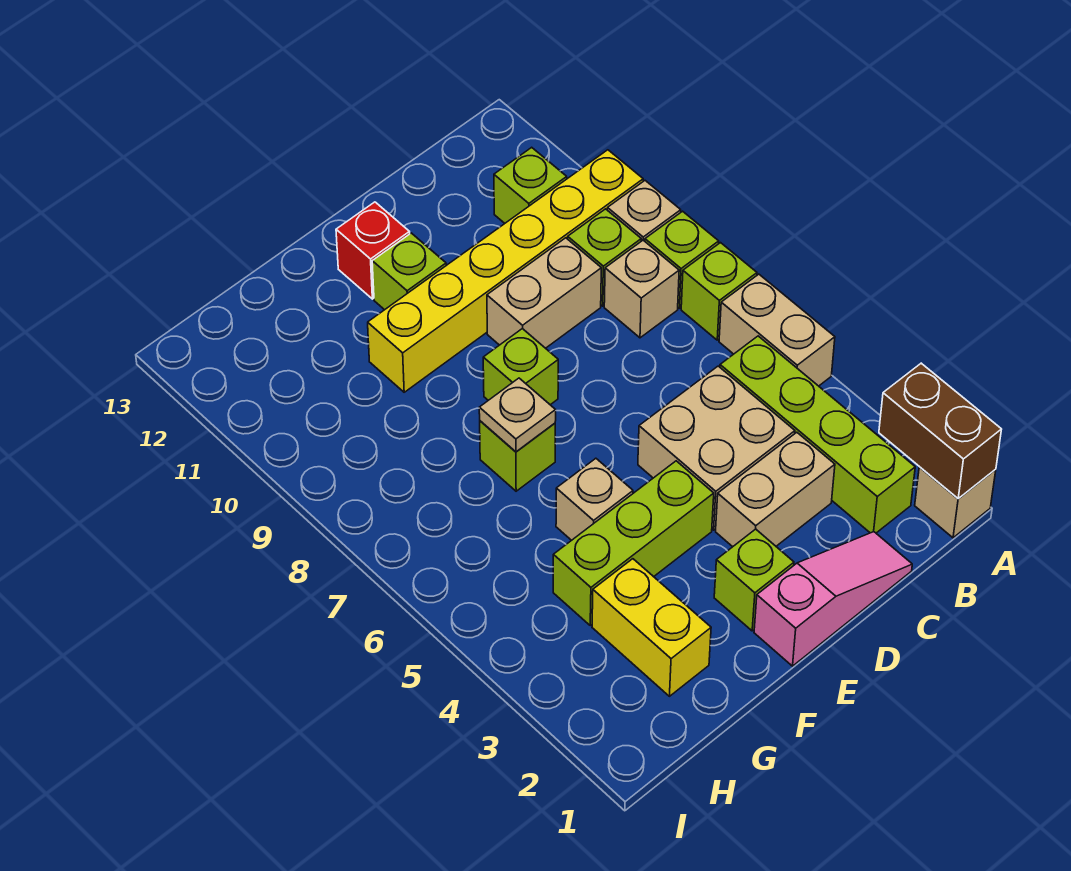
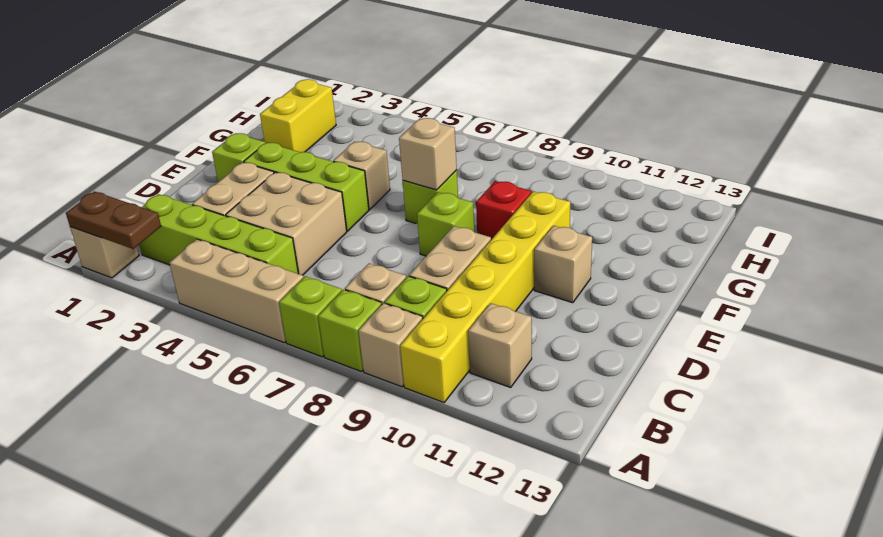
brown brick A1:A2 level 2 -> brown plate A1:A2 level 2
tan brick A5:A6 level 1 -> tan brick A4:A6 level 1
lime brick B11 level 1 -> tan brick B11 level 1
pink slope C1:E1 level 1 top E -> none
lime brick E4:G4 level 1 -> lime brick E3:E5 level 1
lime brick E11 level 1 -> tan brick E11 level 1
red brick E12 level 1 -> red brick F9 level 1
tan plate F7 level 2 -> tan brick F7 level 2
yellow brick G2:G3 level 1 -> yellow brick G2:H2 level 1

